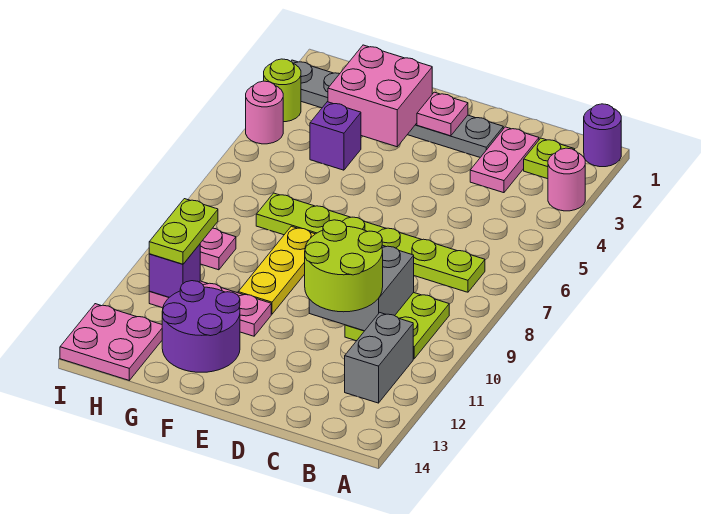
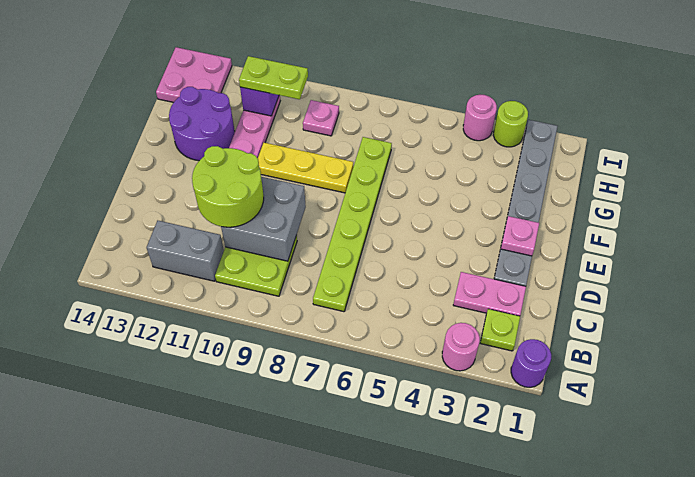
pink brick F2:G3 level 2 -> none
purple brick G4 level 1 -> none

